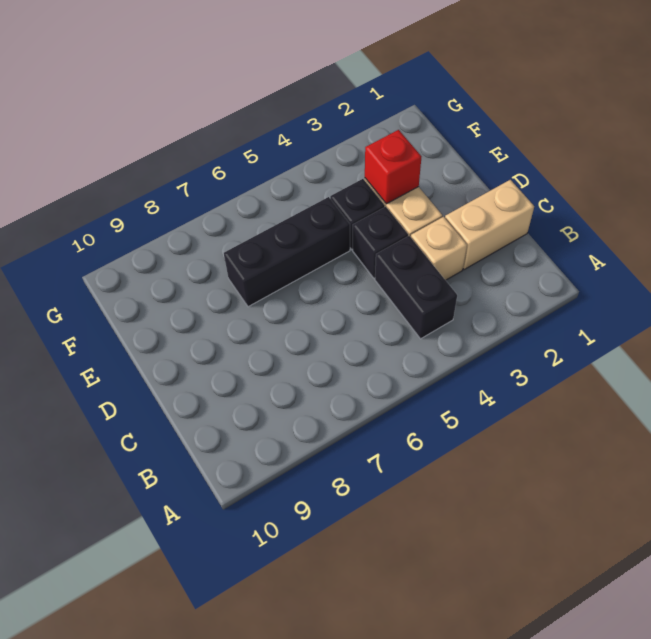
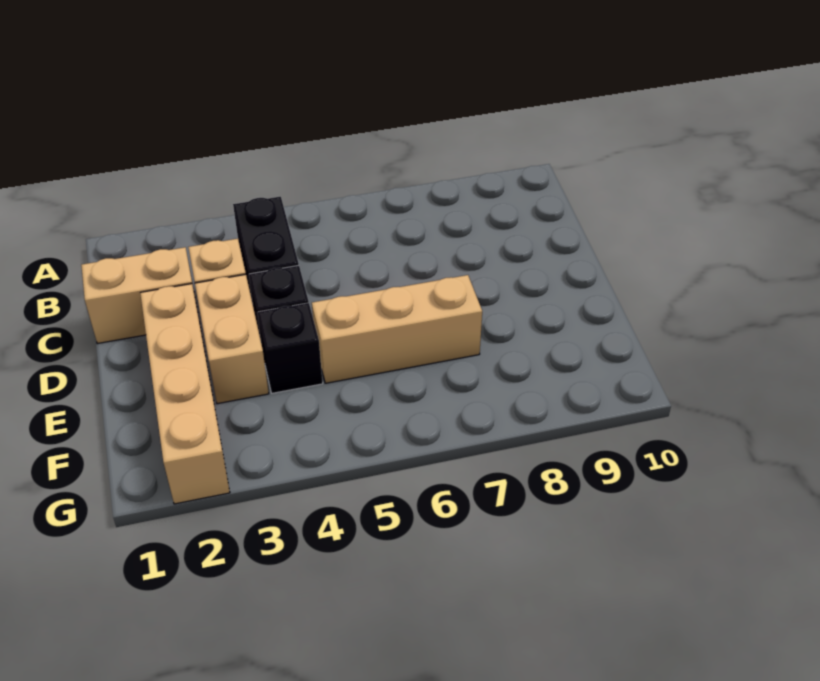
none -> tan brick D2:G2 level 1
red brick E3 level 2 -> none
black brick E5:E7 level 1 -> tan brick E5:E7 level 1

